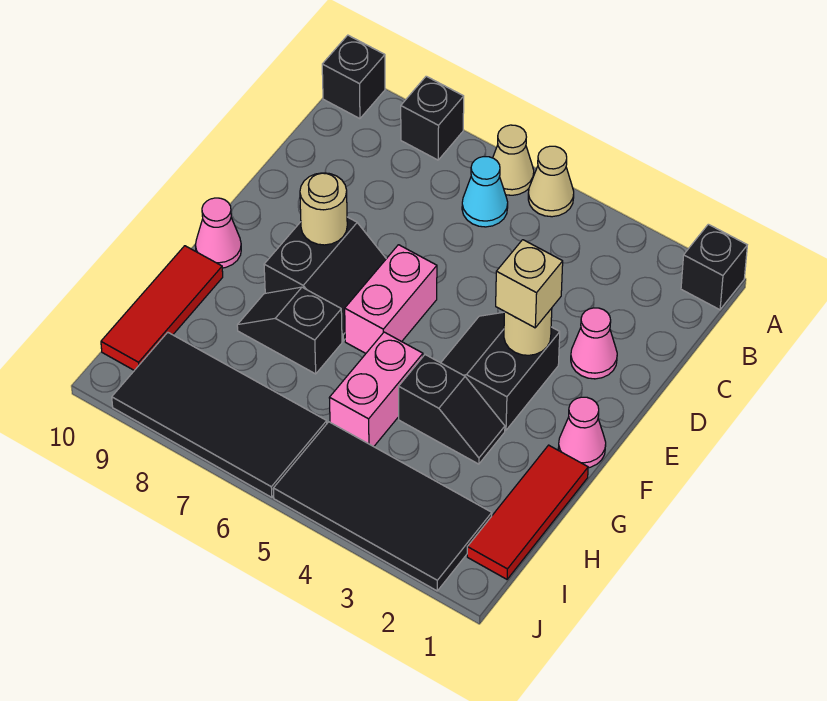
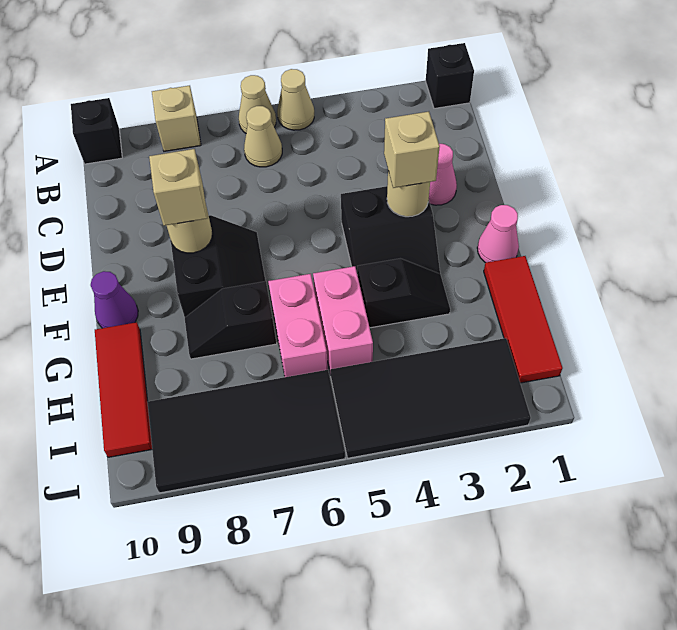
black brick A8 level 1 -> tan brick A8 level 1
cyan cone B6 level 1 -> tan cone B6 level 1
black slope E3:F4 level 1 top 3 -> black slope E3:F4 level 1 top E
pink brick E6:F6 level 1 -> pink brick G6:H6 level 1
none -> tan brick E8 level 3
pink cone F10 level 1 -> purple cone F10 level 1

